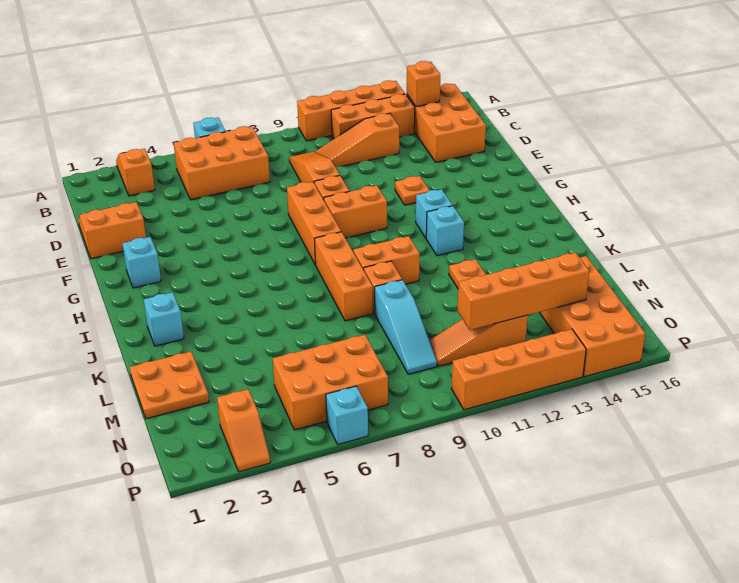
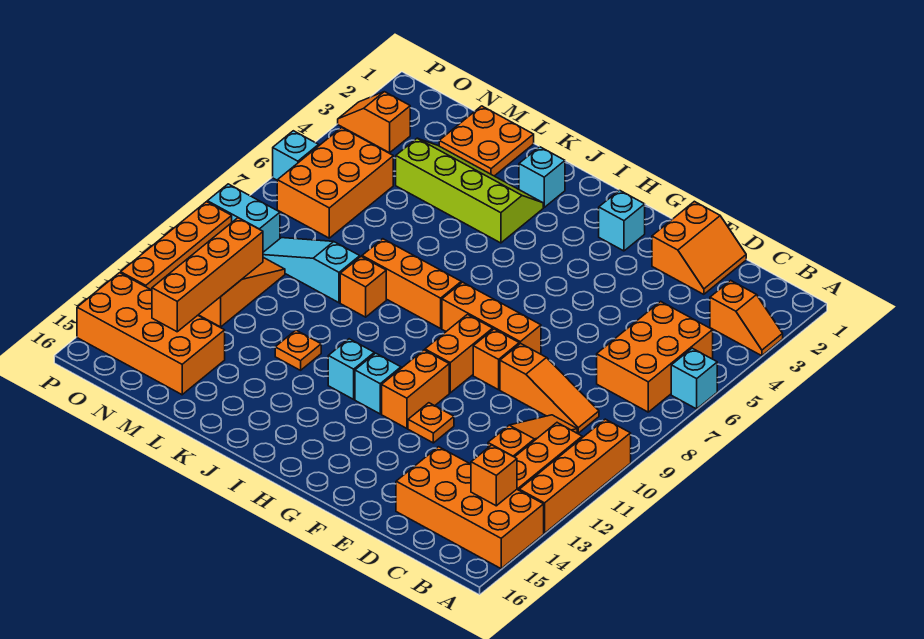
orange brick B14:D15 level 1 -> orange brick A14:D15 level 1
none -> lime slope J3:M4 level 1 top 4
orange brick J9:J10 level 1 -> orange brick G11:G12 level 1
none -> cyan brick O9:P9 level 1

